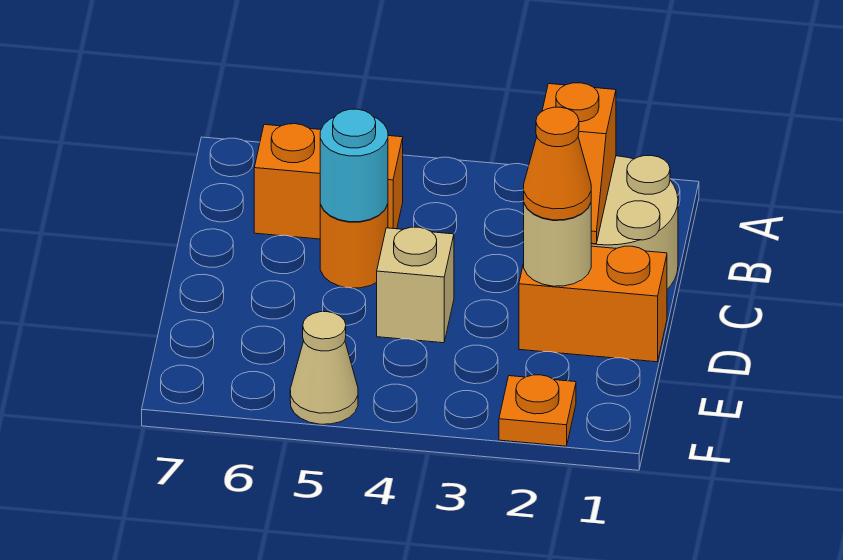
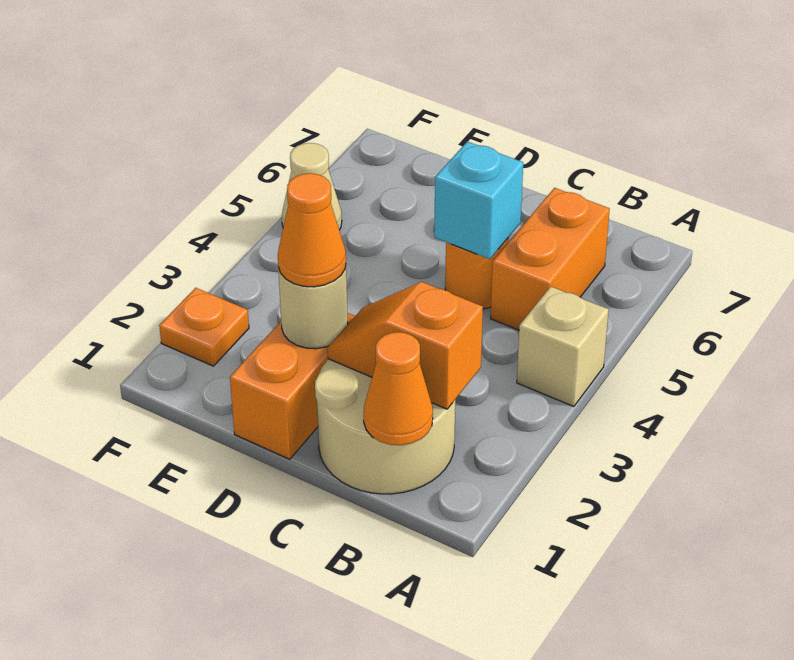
none -> orange cone B1 level 2
cyan round brick C5 level 2 -> cyan brick C5 level 2
tan brick D4 level 1 -> tan brick A4 level 1

